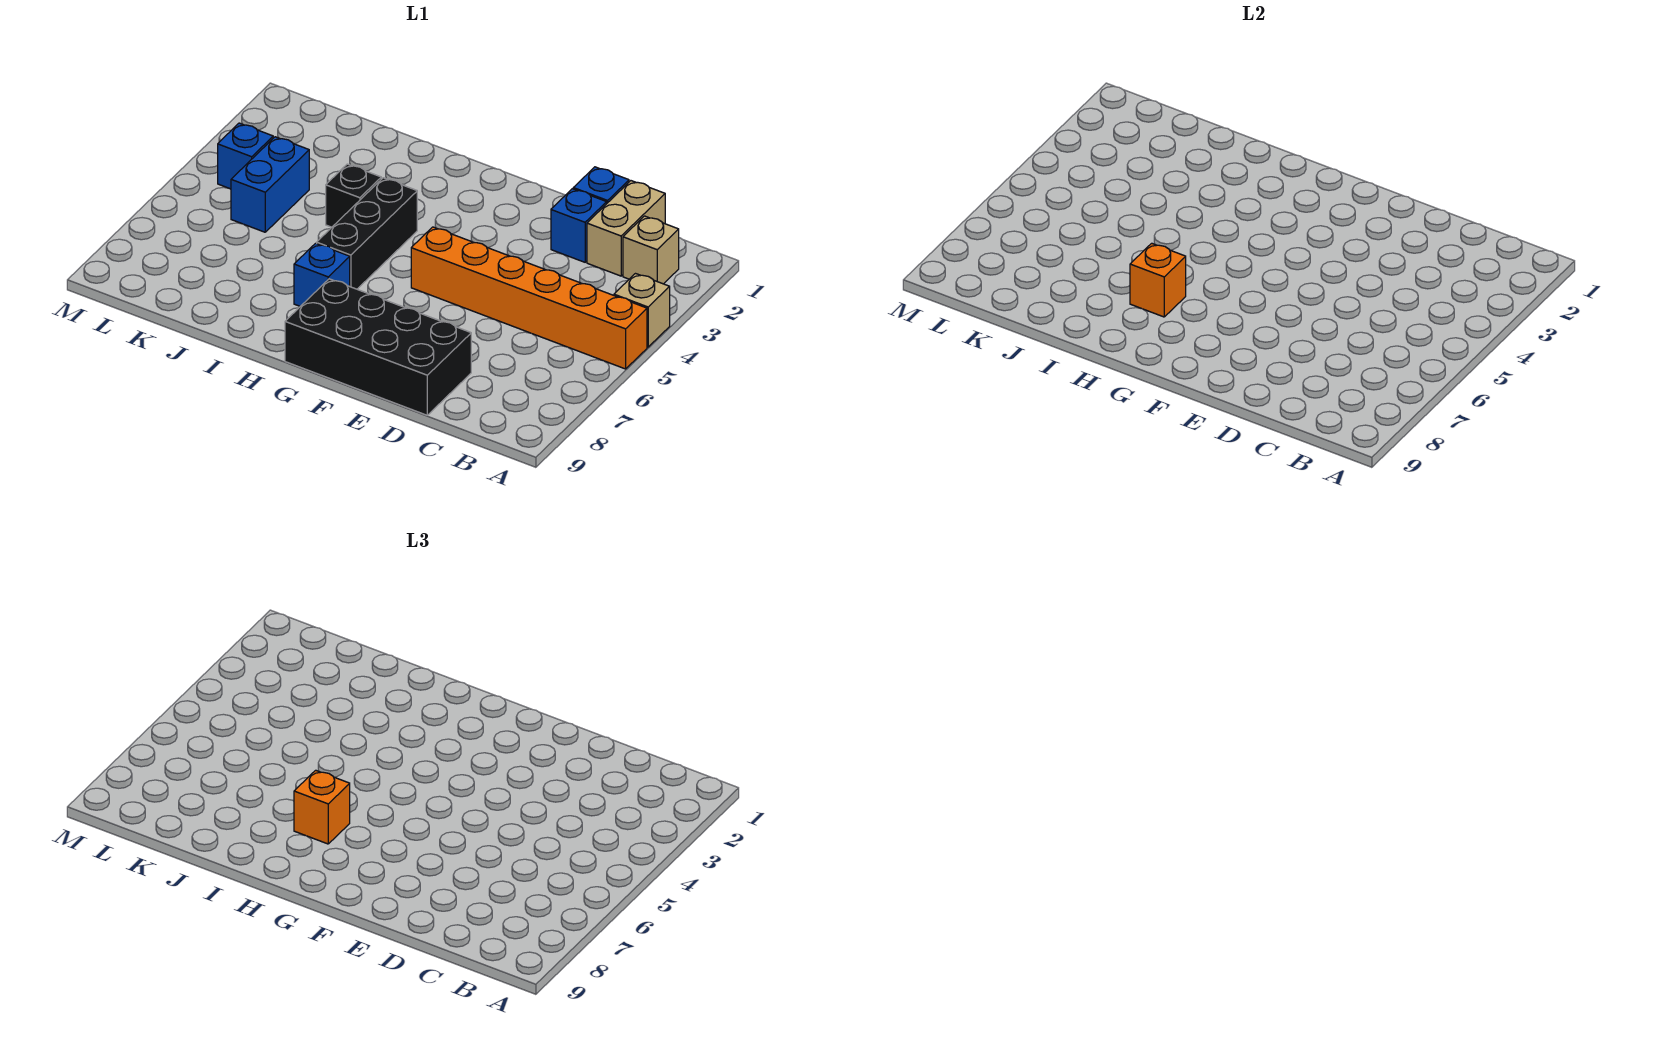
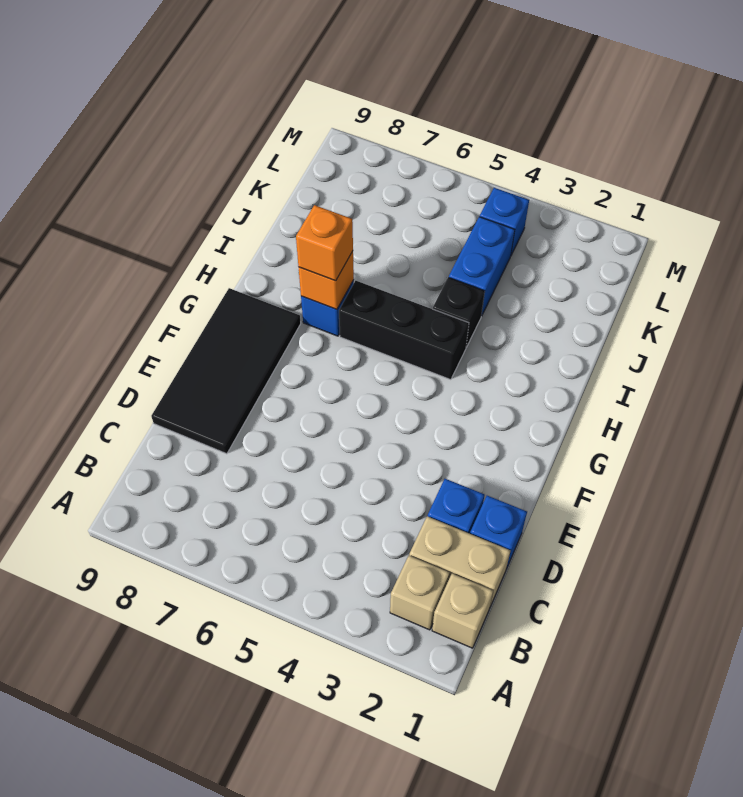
tan brick A4 level 1 -> tan brick B1 level 1
orange brick A5:F5 level 1 -> none
black brick D8:G9 level 1 -> black tile D8:G9 level 1
blue brick K4:K5 level 1 -> blue brick J4:K4 level 1

